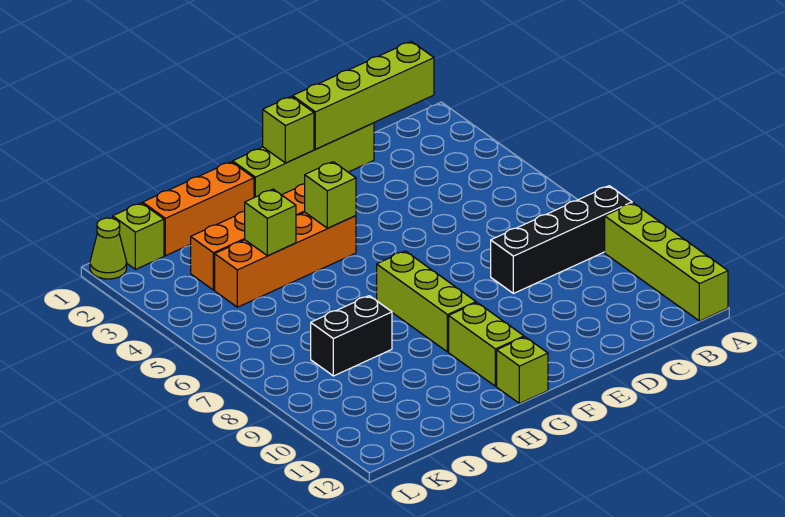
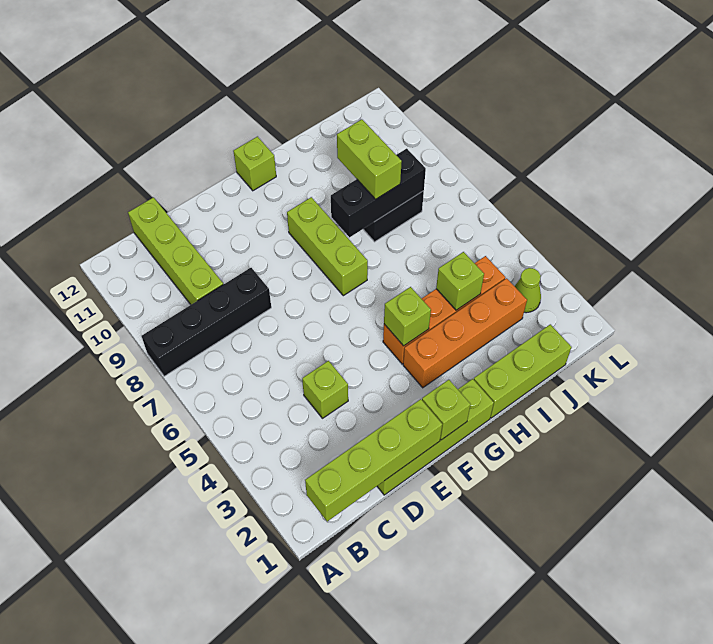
lime brick A9:A12 level 1 -> lime brick C9:C12 level 1
lime brick G10:G11 level 1 -> lime brick I8:I9 level 3
orange brick H1:J1 level 1 -> lime brick H1:J1 level 1
none -> black brick H8:J8 level 2
lime brick K1 level 1 -> lime brick D4 level 1
lime cone L1 level 1 -> lime cone K3 level 1

